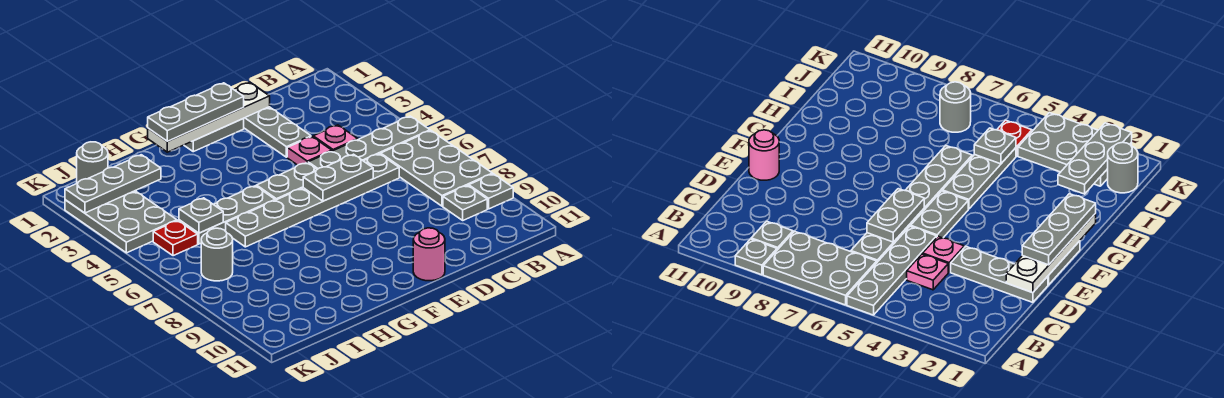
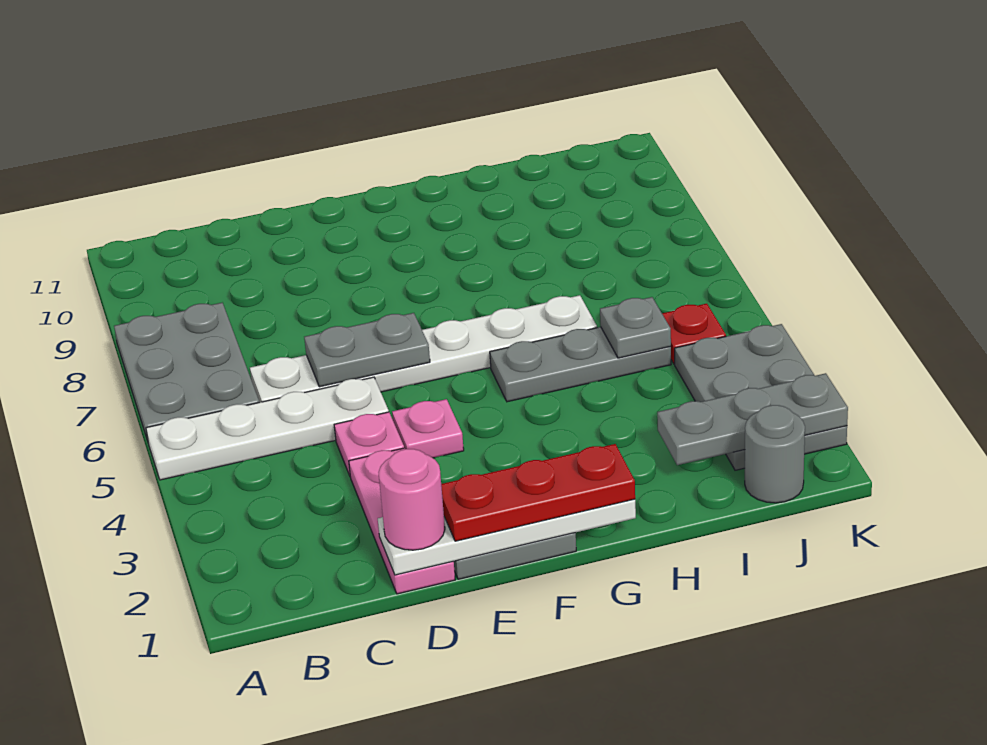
grey plate A5:D5 level 1 -> white plate A5:D5 level 1
grey plate A9 level 1 -> none
grey plate B9 level 1 -> none
pink plate C4 level 1 -> pink plate E4 level 1
grey plate C6:H6 level 1 -> white plate C6:H6 level 1
grey plate D1:D3 level 1 -> pink plate D1:D3 level 1
grey plate E1:G1 level 3 -> red plate E1:G1 level 3
grey plate E5:F5 level 1 -> none
pink round brick E11 level 1 -> pink round brick D1 level 3
grey round brick J7 level 1 -> none

